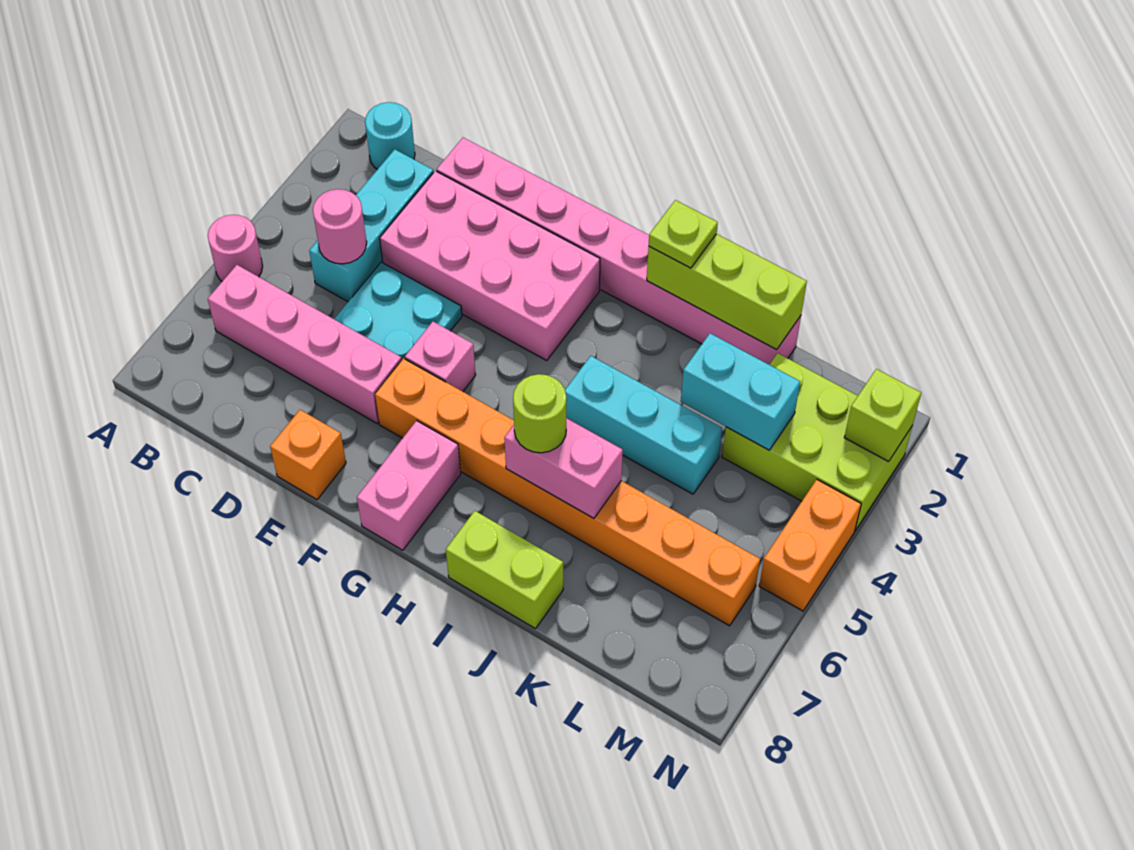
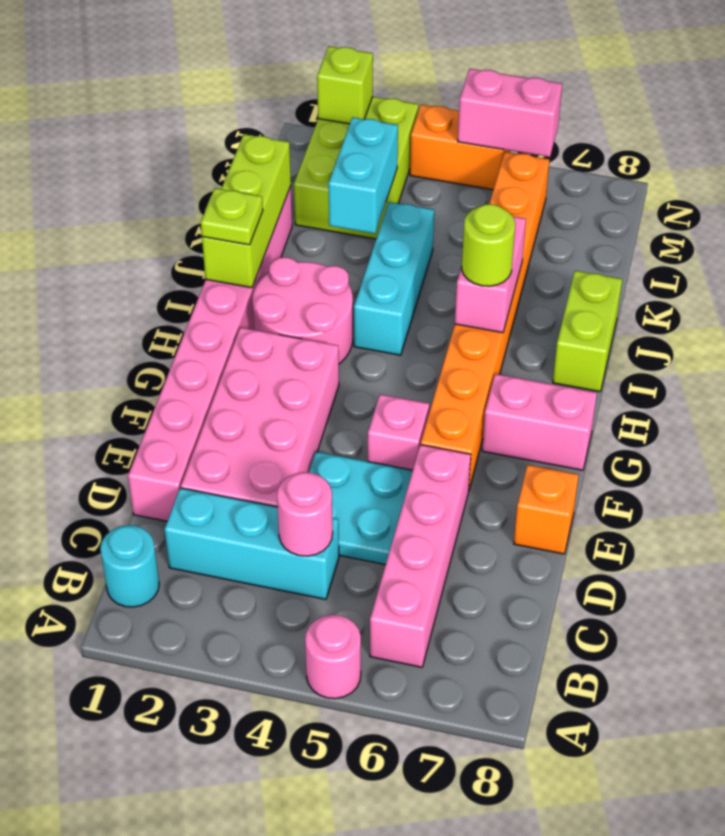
none -> pink round brick H2:I3 level 1
none -> pink brick N5:N6 level 2

